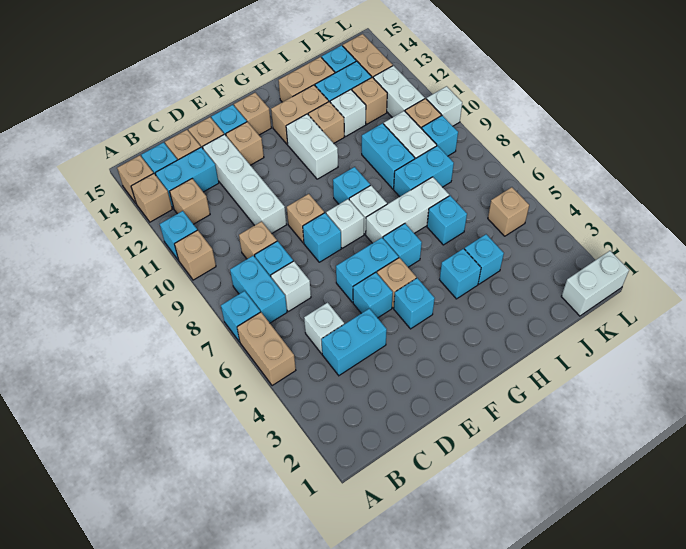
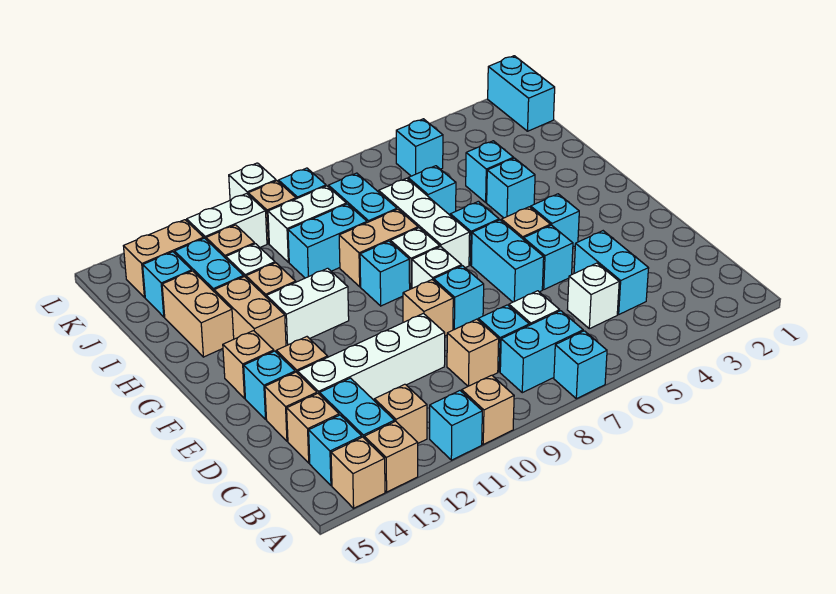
tan brick A5:A6 level 1 -> tan brick H8:H9 level 1
white brick K1:L1 level 1 -> cyan brick K1:L1 level 1
tan brick K5 level 1 -> cyan brick K5 level 1

